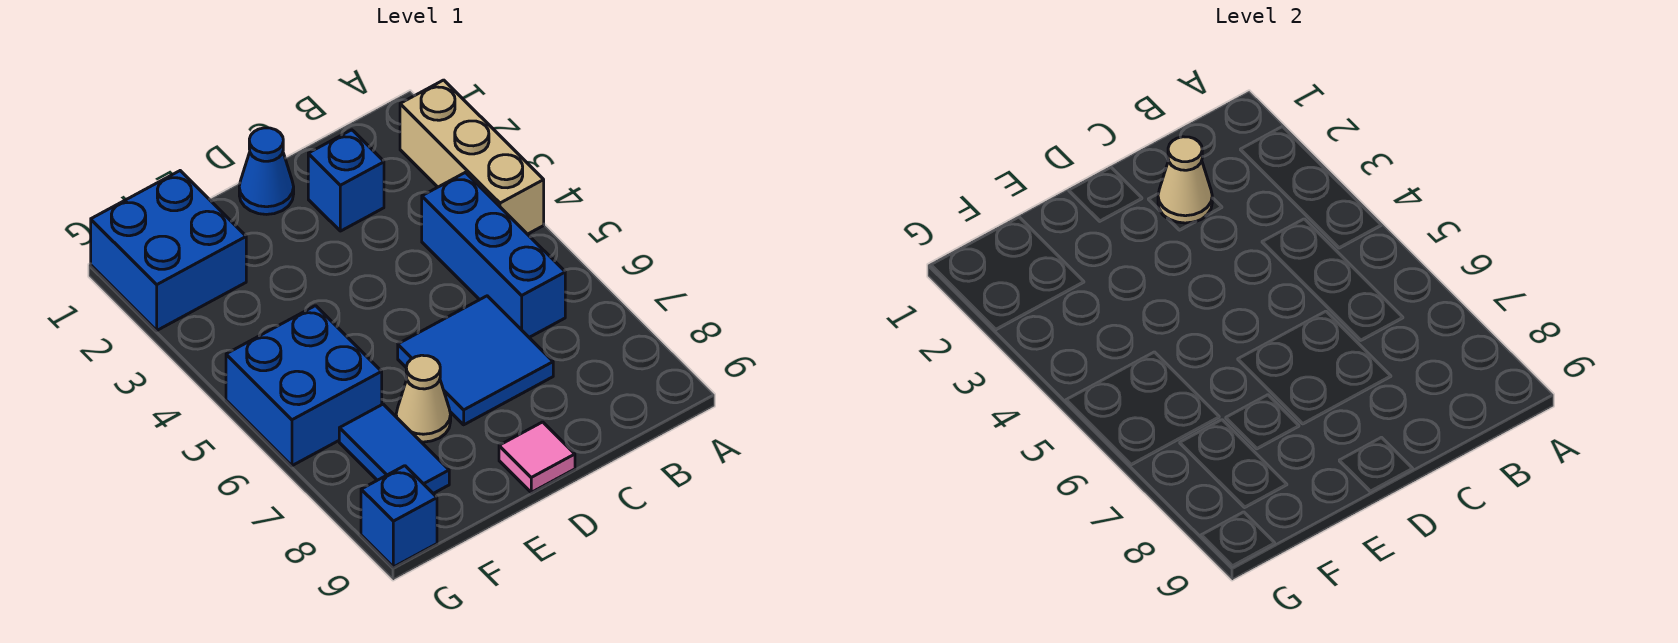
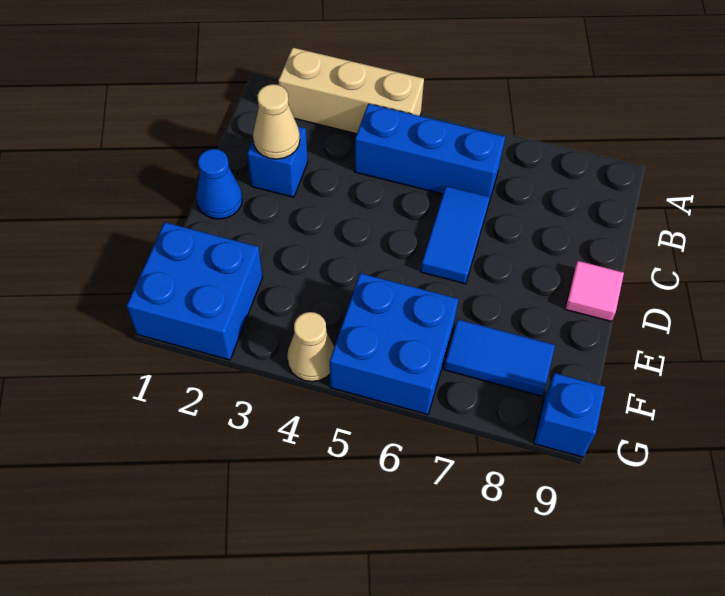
blue tile C6:D7 level 1 -> blue tile C6:D6 level 1
tan cone E7 level 1 -> tan cone G4 level 1

